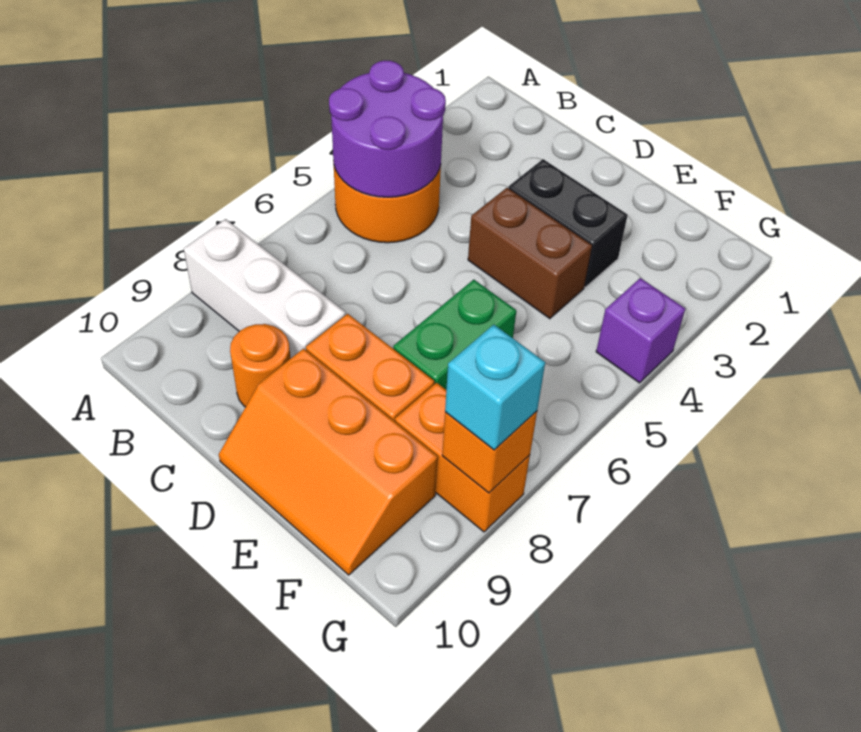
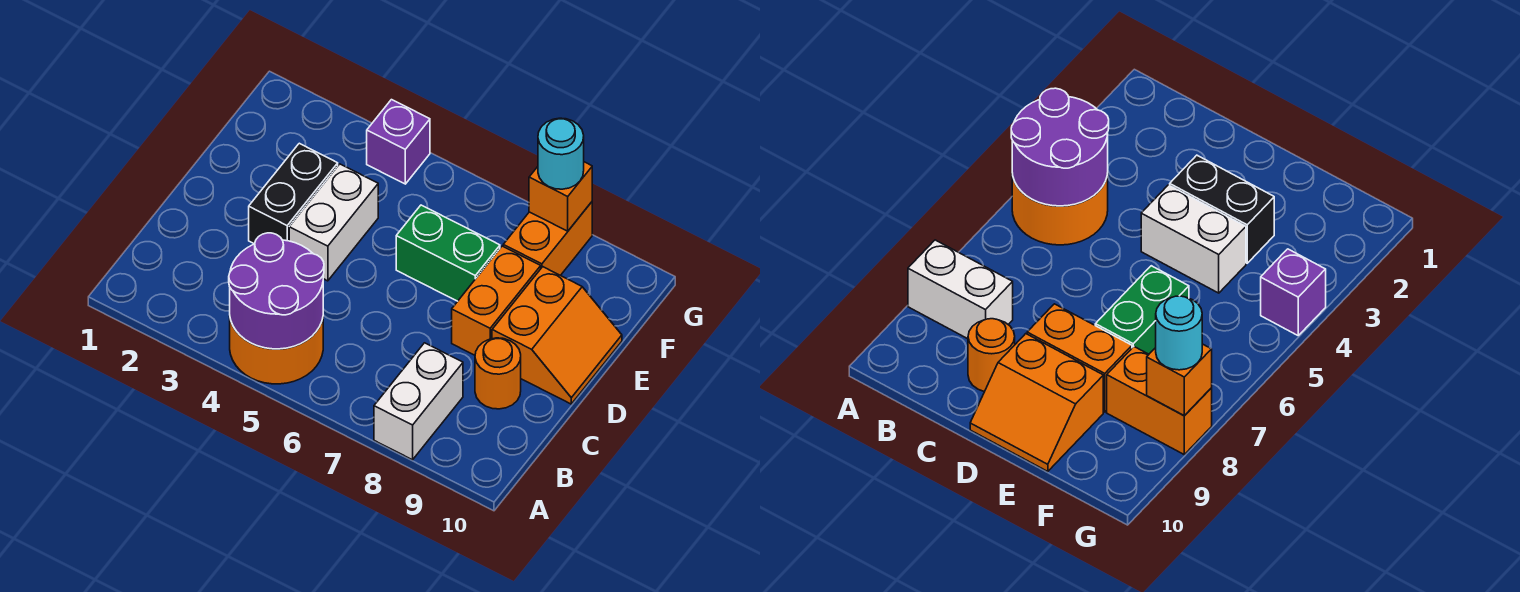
white brick A8:C8 level 1 -> white brick A8:B8 level 1
brown brick D4:E4 level 1 -> white brick D4:E4 level 1
orange slope D9:F10 level 1 top 9 -> orange slope D9:E10 level 1 top 9
cyan brick G8 level 3 -> cyan round brick G8 level 3

